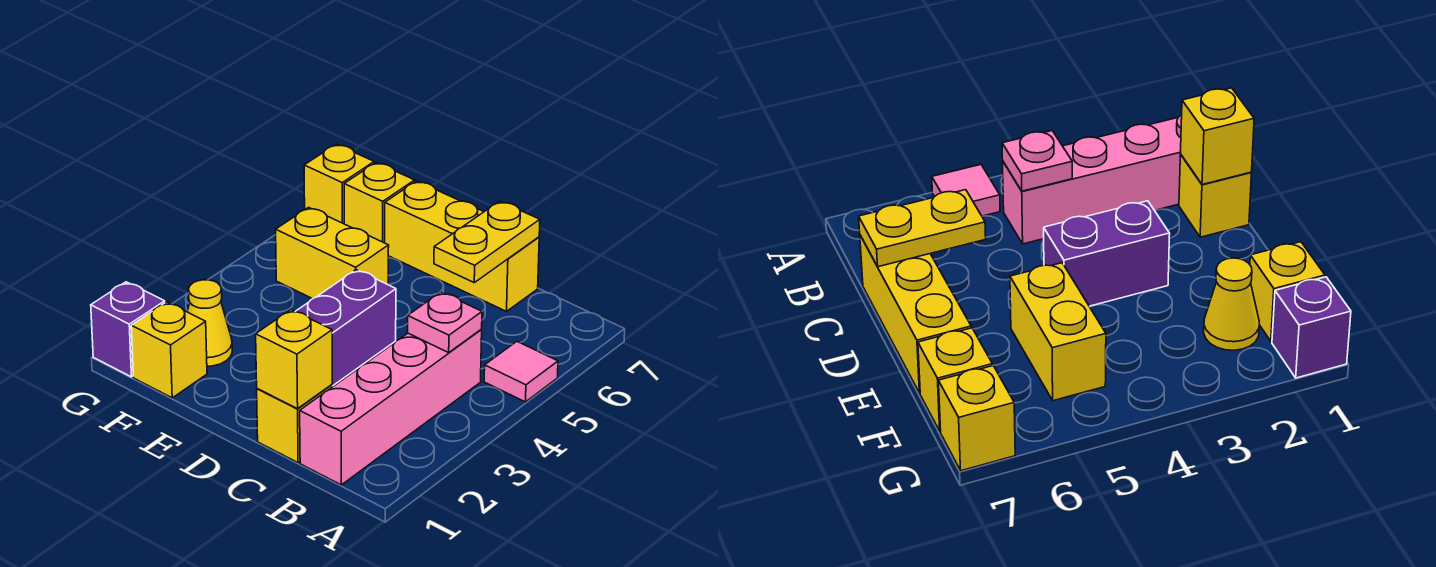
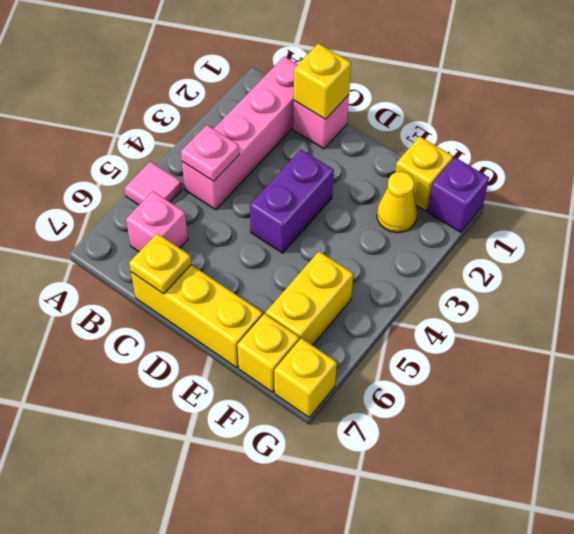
none -> pink brick B6 level 1
yellow brick C1 level 1 -> pink brick C1 level 1
yellow plate C6:C7 level 2 -> yellow plate C7 level 2
yellow brick E5:F5 level 1 -> yellow brick F5:F6 level 1

